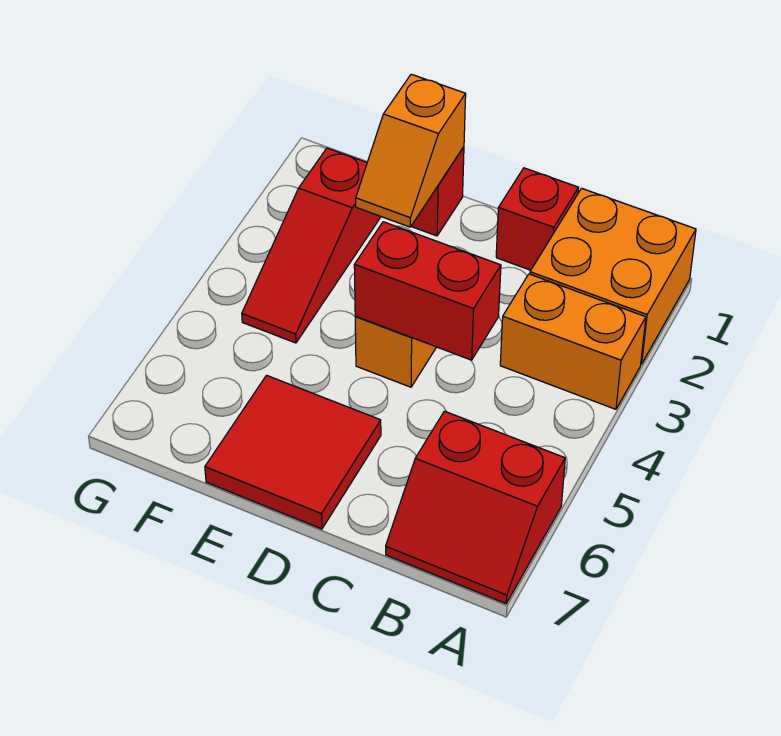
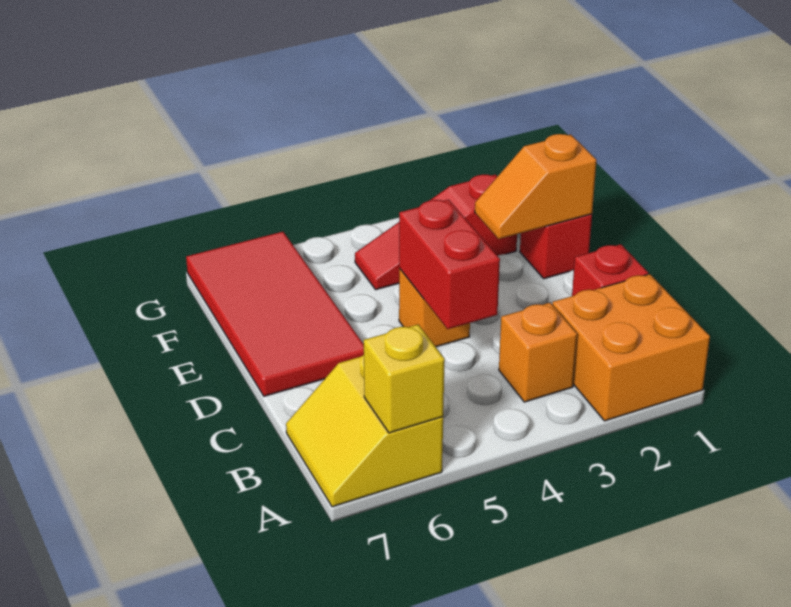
orange brick A3:B3 level 1 -> orange brick B3 level 1
red slope A6:B7 level 1 top 6 -> yellow slope A6:B7 level 1 top 6
none -> yellow brick A6 level 2
red tile D6:E7 level 1 -> red tile D6:G7 level 1

